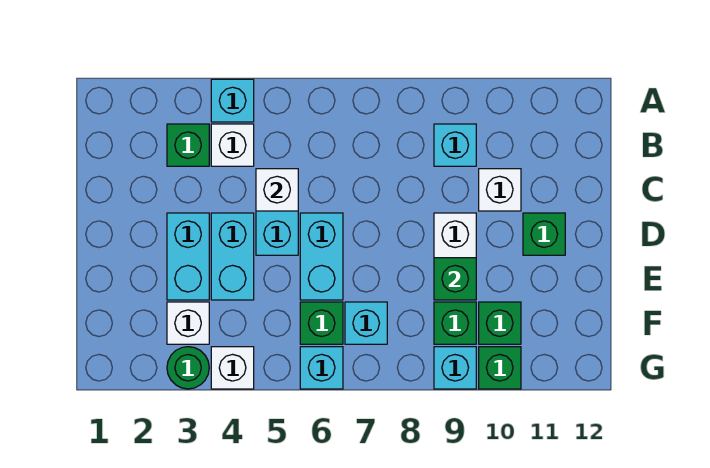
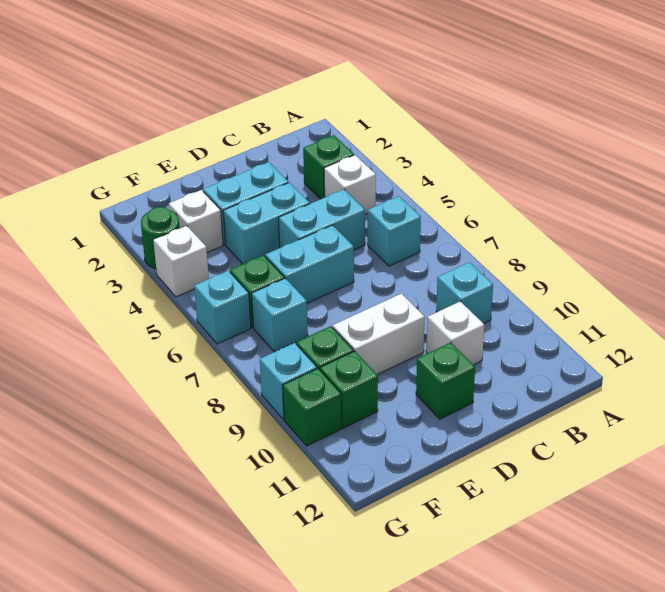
cyan brick A4 level 1 -> cyan brick B6 level 1
white brick C5 level 2 -> none
green brick E9 level 2 -> none

